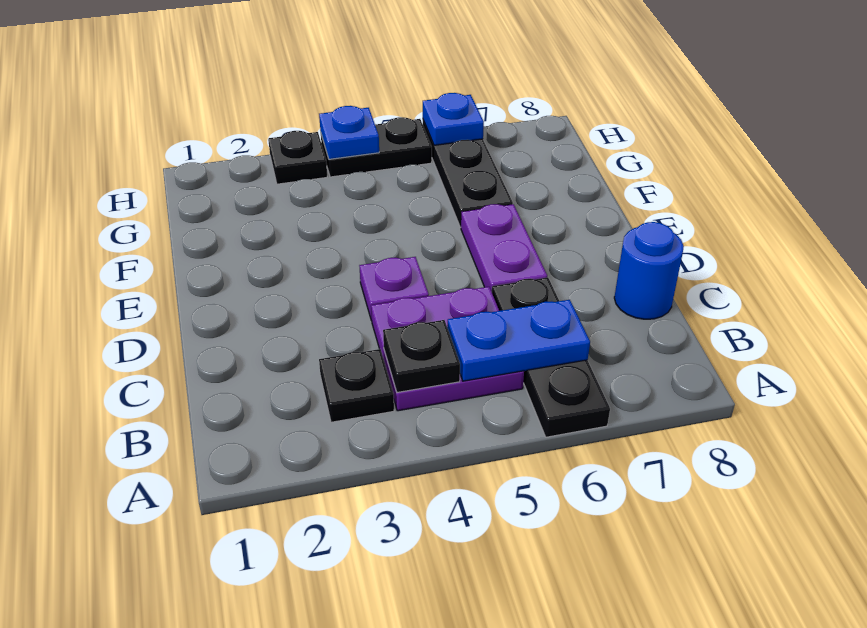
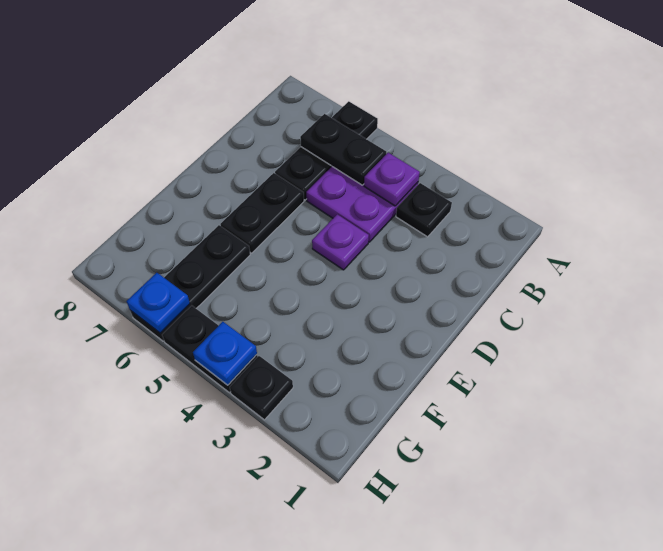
black plate B4 level 2 -> purple plate B4 level 2
blue plate B5:B6 level 2 -> black plate B5:B6 level 2
blue round brick C8 level 1 -> none
purple plate D6:E6 level 1 -> black plate D6:E6 level 1

